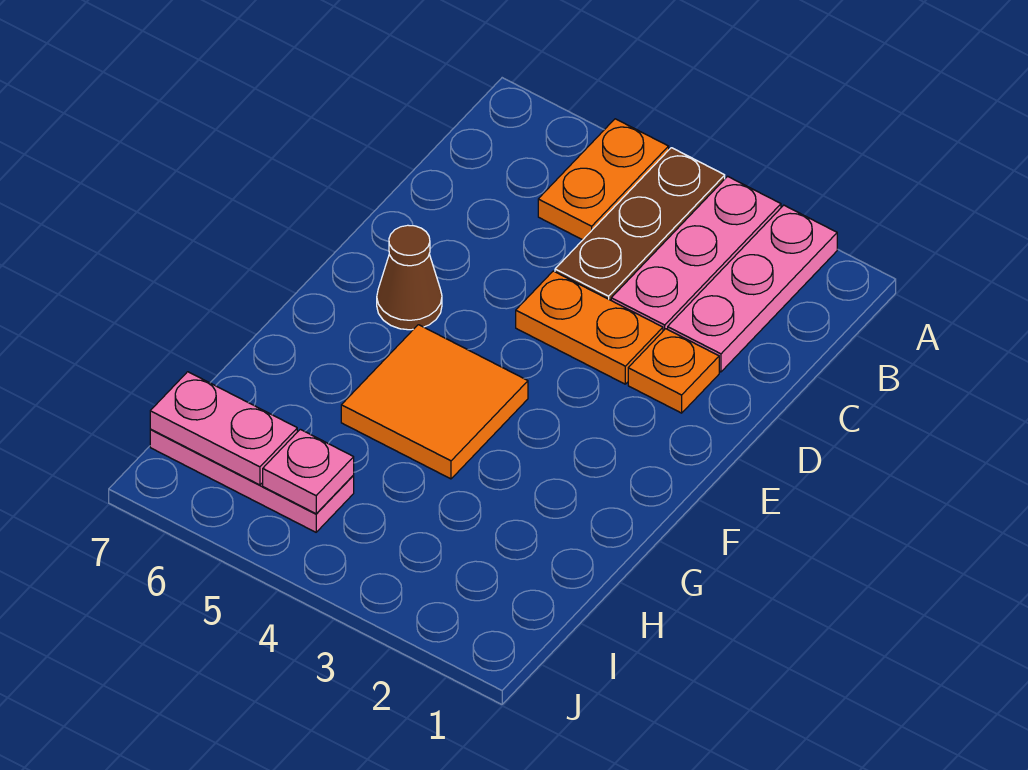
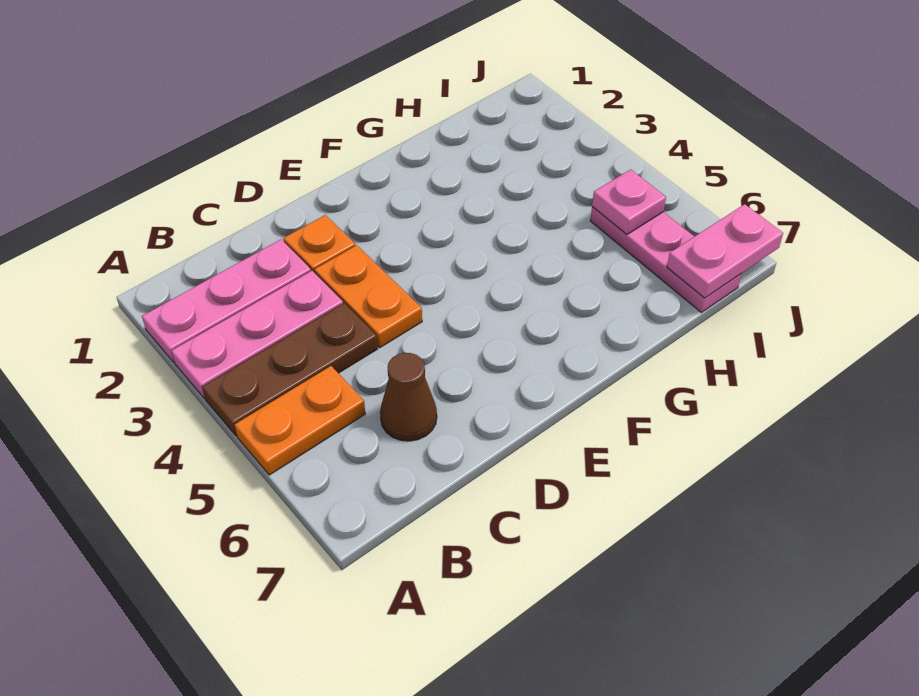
brown cone E6 level 1 -> brown cone C6 level 1
orange tile F4:G5 level 1 -> none
pink plate I6:I7 level 2 -> pink plate I7:J7 level 2

